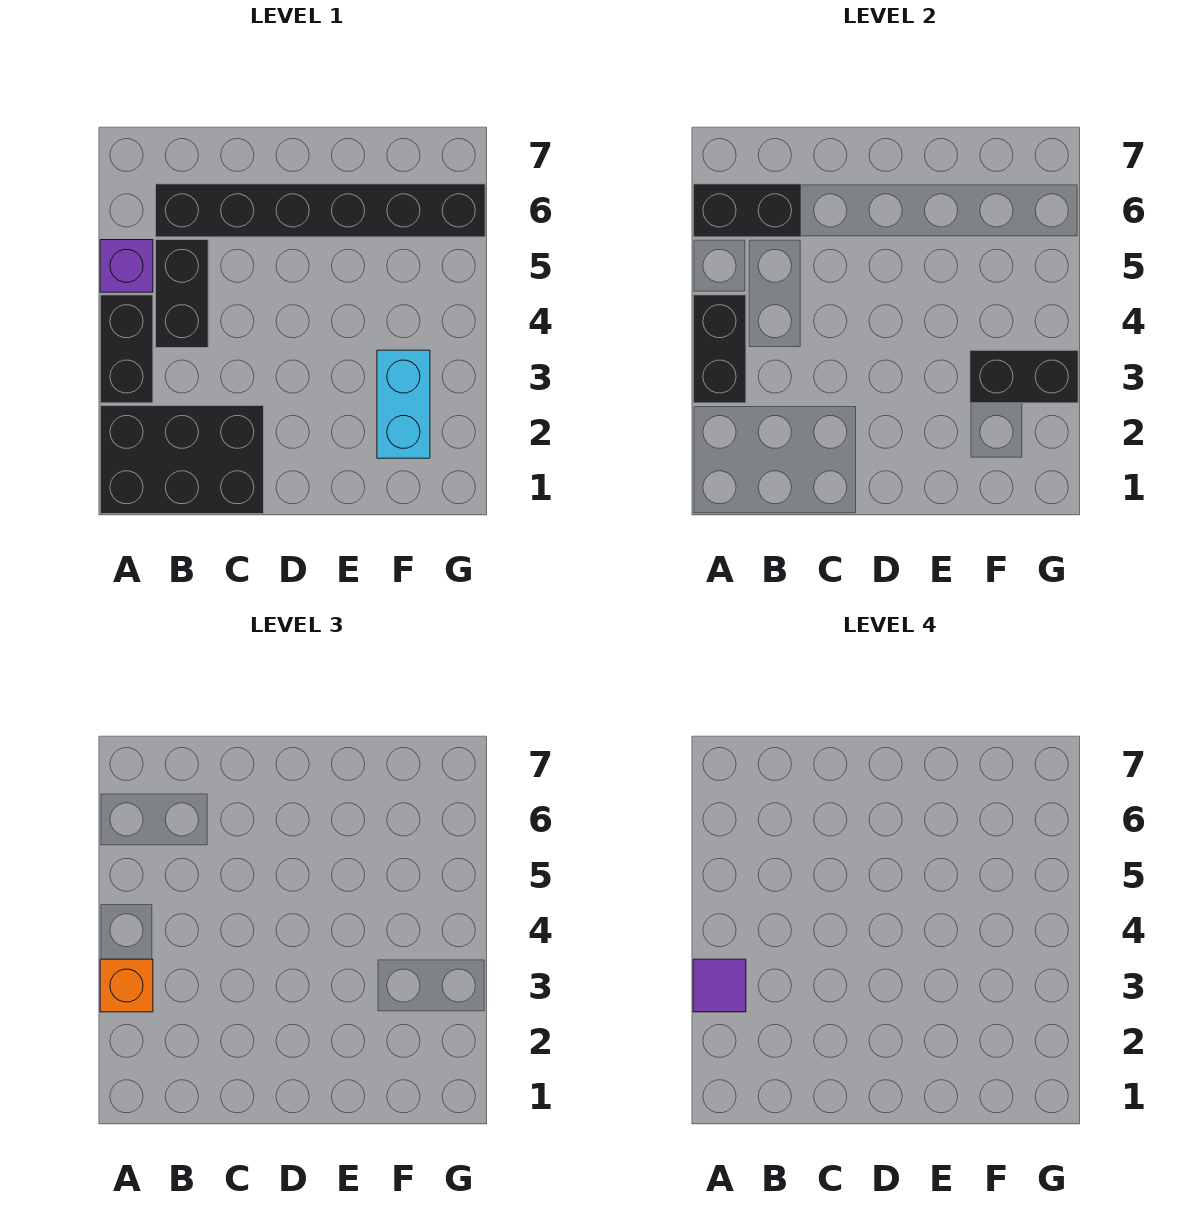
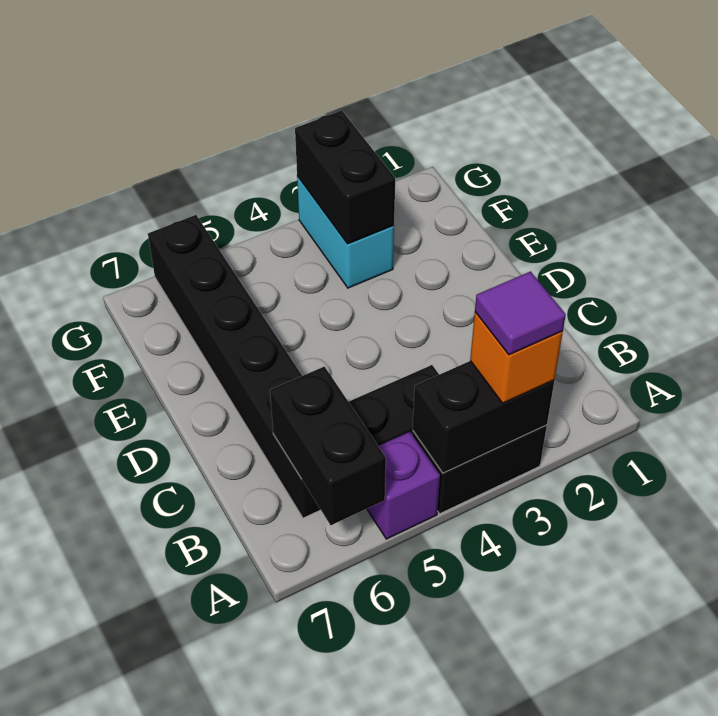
black brick A1:C2 level 1 -> none
cyan brick F2:F3 level 1 -> cyan brick F3:G3 level 1

